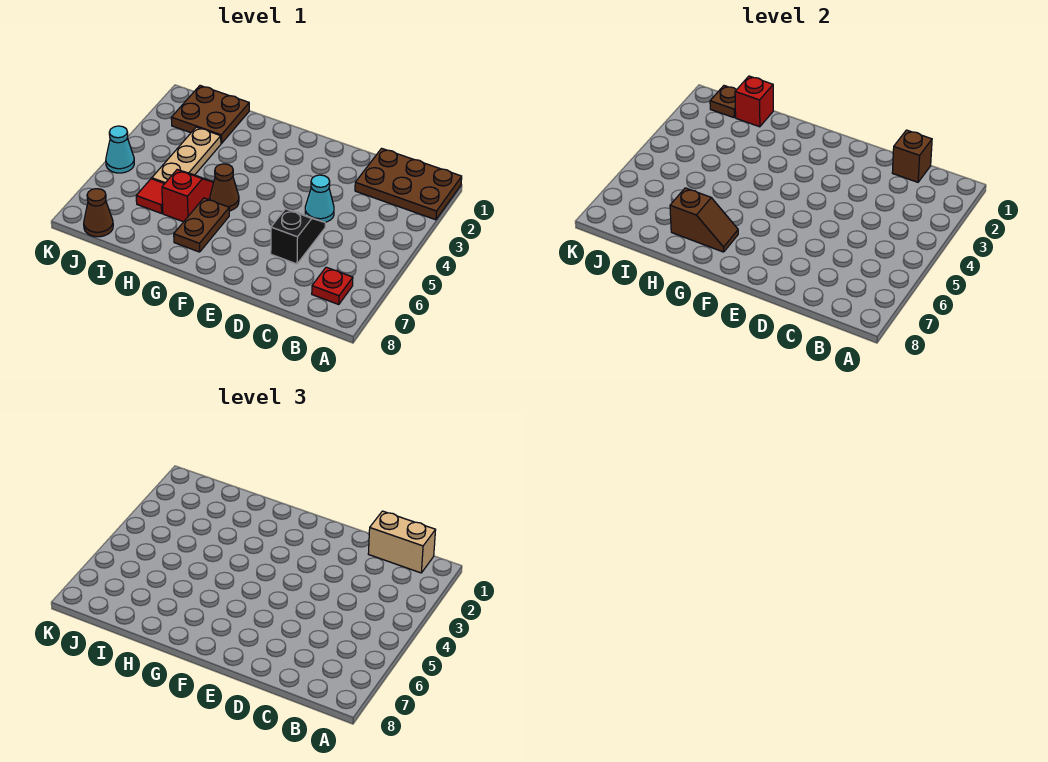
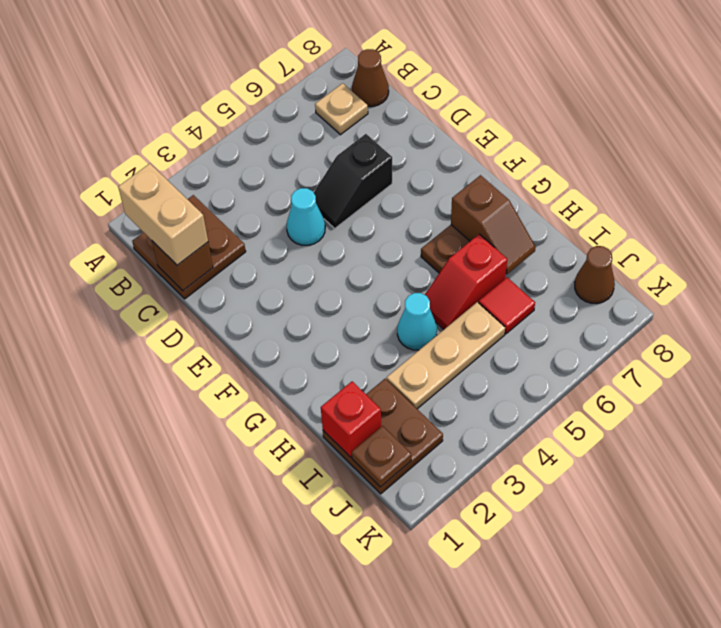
brown plate A1:C2 level 1 -> brown plate B1:C2 level 1
red plate B7 level 1 -> tan plate B7 level 1
brown cone G5 level 1 -> brown cone B8 level 1
brown slope G7:H7 level 2 top H -> brown slope G7:H7 level 2 top G
cyan cone K5 level 1 -> cyan cone H4 level 1

